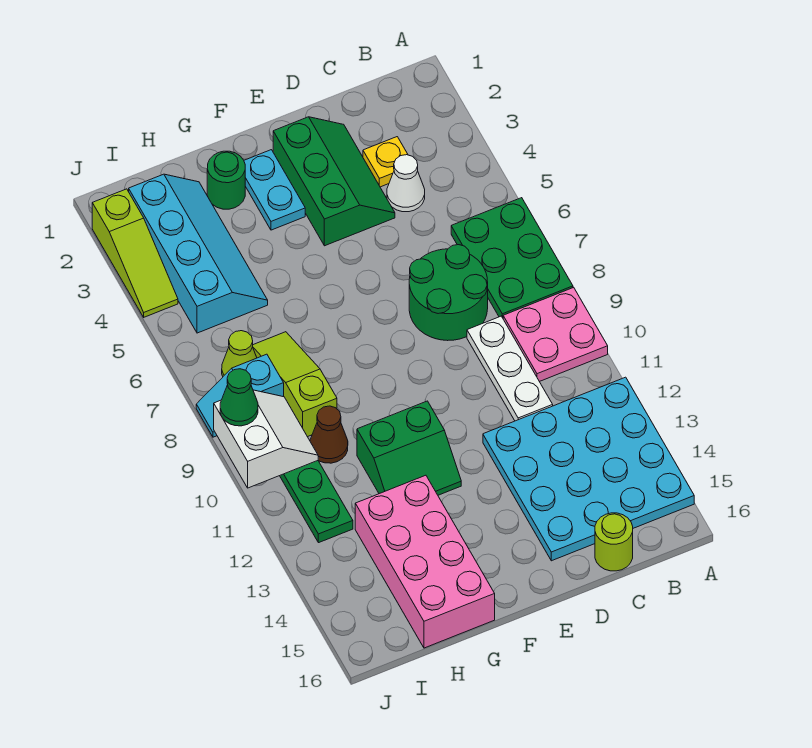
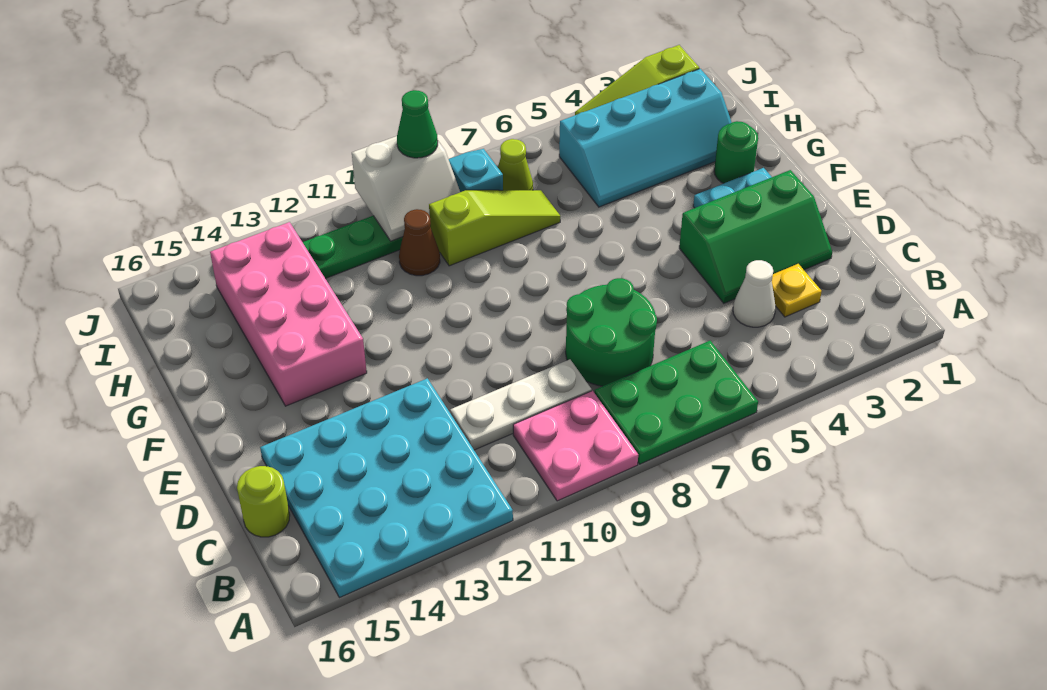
green slope F11:G12 level 1 top 11 -> none
pink brick G13:H16 level 1 -> pink brick F13:I14 level 1

